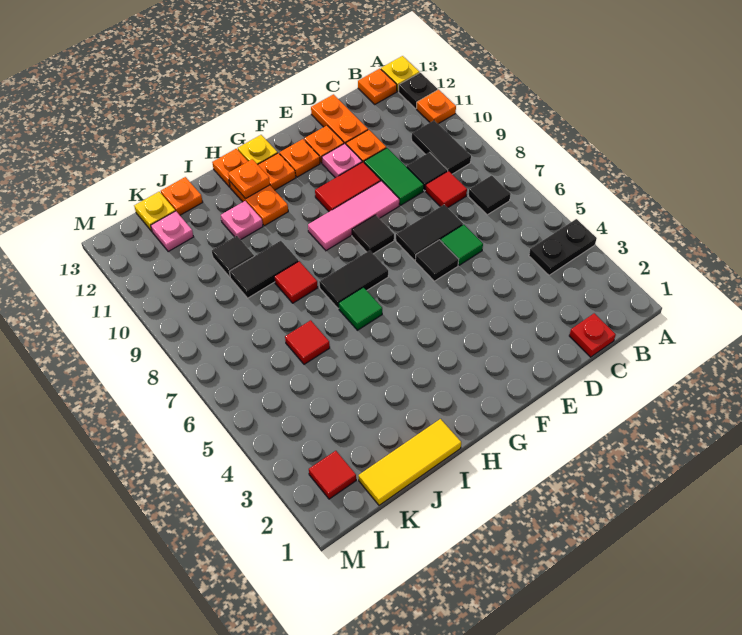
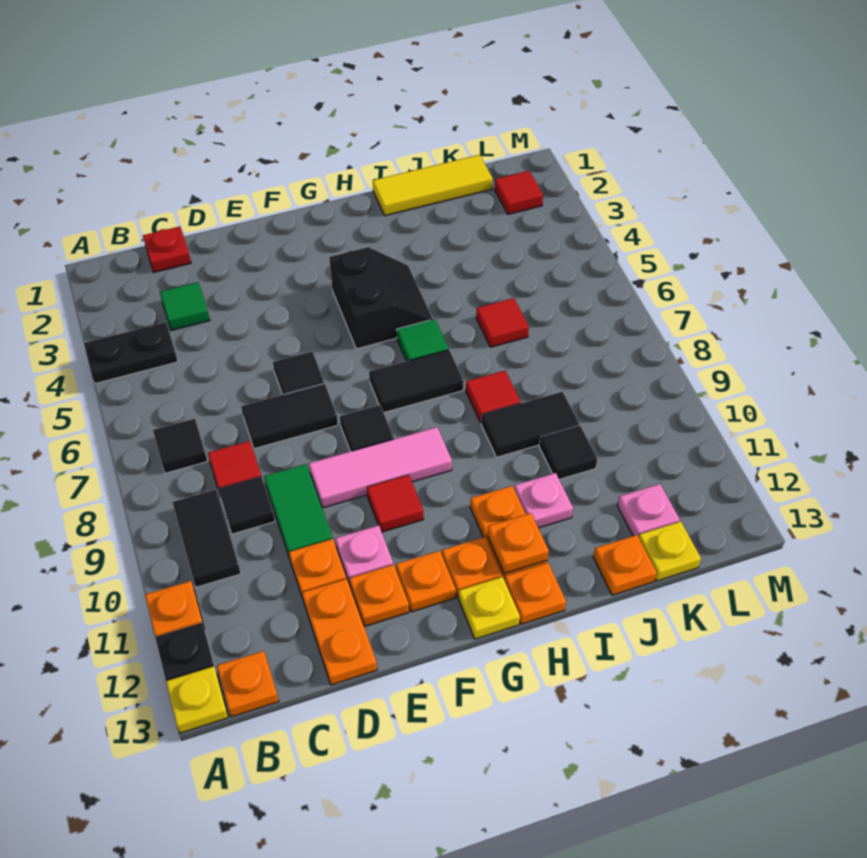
green tile D6 level 1 -> green tile C3 level 1
red tile E10:F10 level 1 -> red tile F10 level 1
none -> black slope G4:H5 level 1 top G

